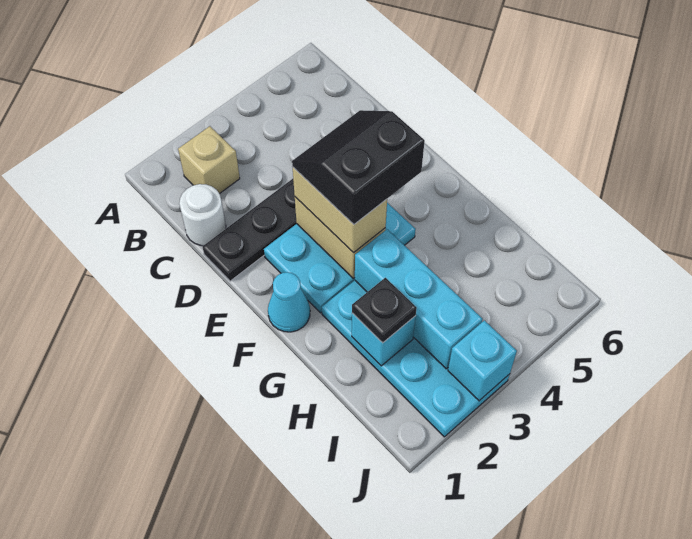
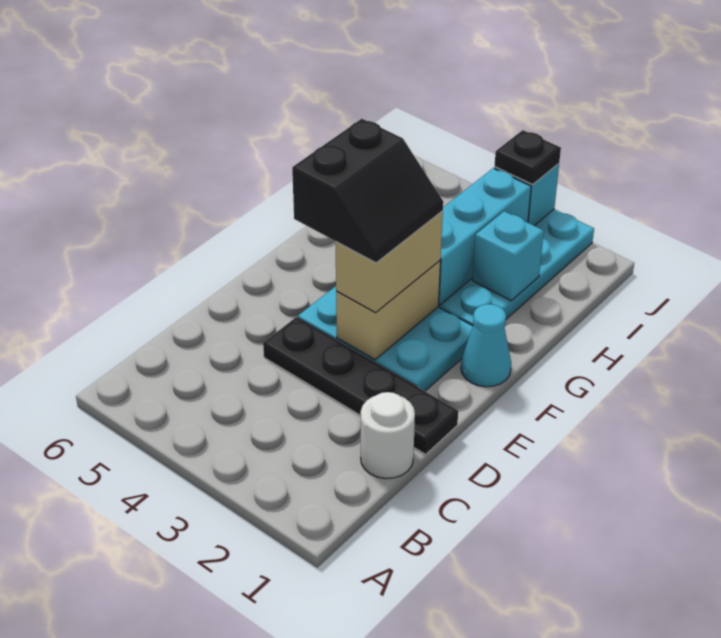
tan brick B2 level 1 -> none
black slope E3:F4 level 4 top F -> black slope E3:F4 level 4 top 4
black plate H2 level 3 -> black plate J3 level 3

